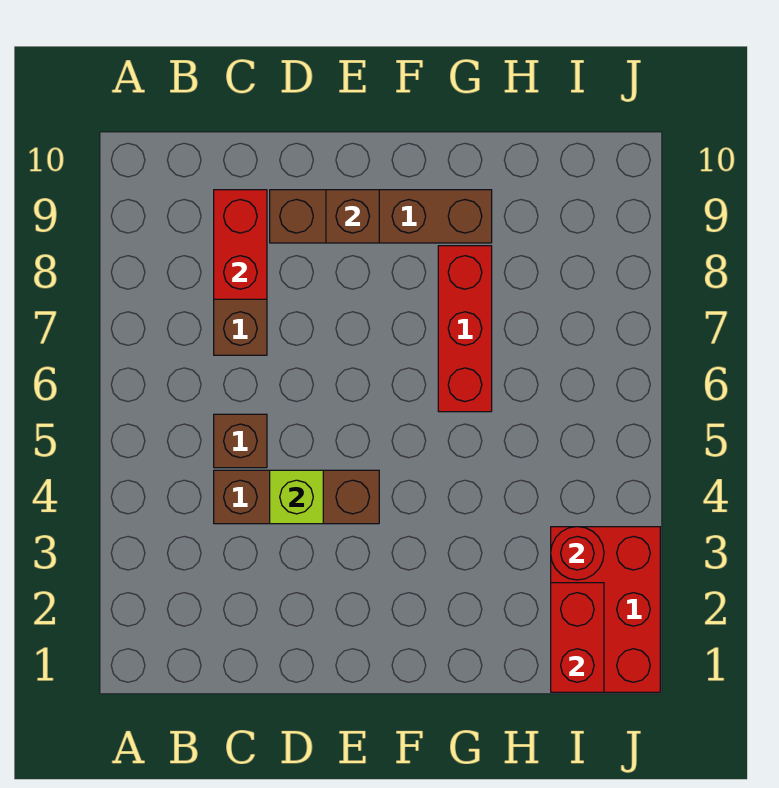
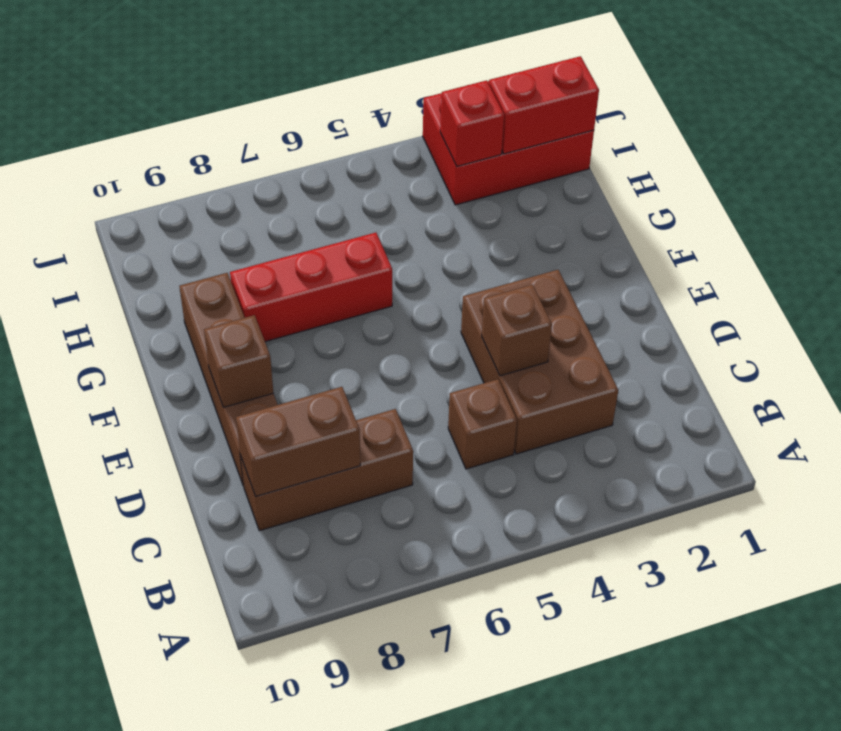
brown brick C4:E4 level 1 -> brown brick C3:E4 level 1
red brick C8:C9 level 2 -> brown brick C8:C9 level 2
lime brick D4 level 2 -> brown brick D4 level 2
red round brick I3 level 2 -> red brick I3 level 2

